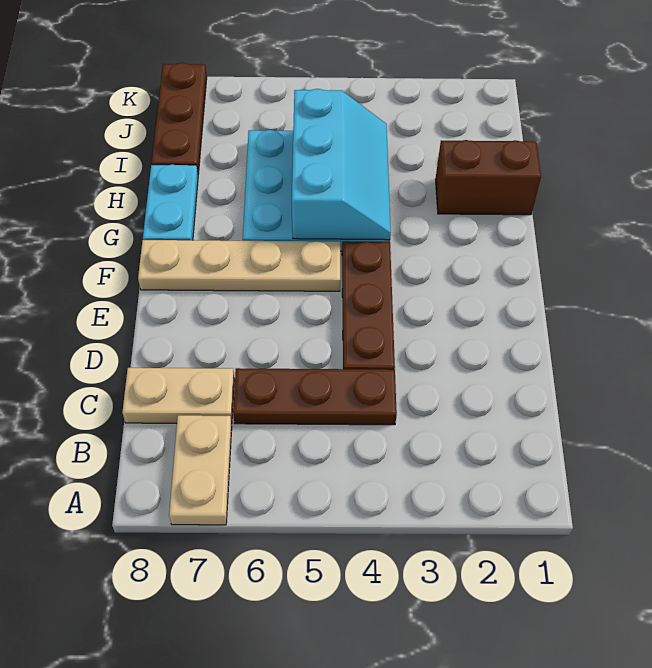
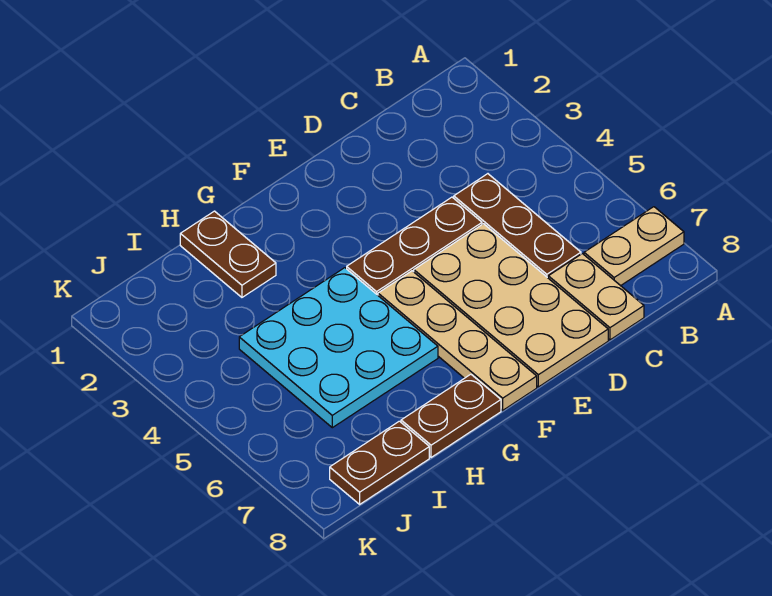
none -> tan plate D5:E8 level 1
cyan slope G4:I5 level 2 top 5 -> none
cyan plate G8:H8 level 1 -> brown plate G8:H8 level 1
brown brick H1:H2 level 1 -> brown plate H1:H2 level 1
brown plate I8:K8 level 1 -> brown plate I8:J8 level 1

